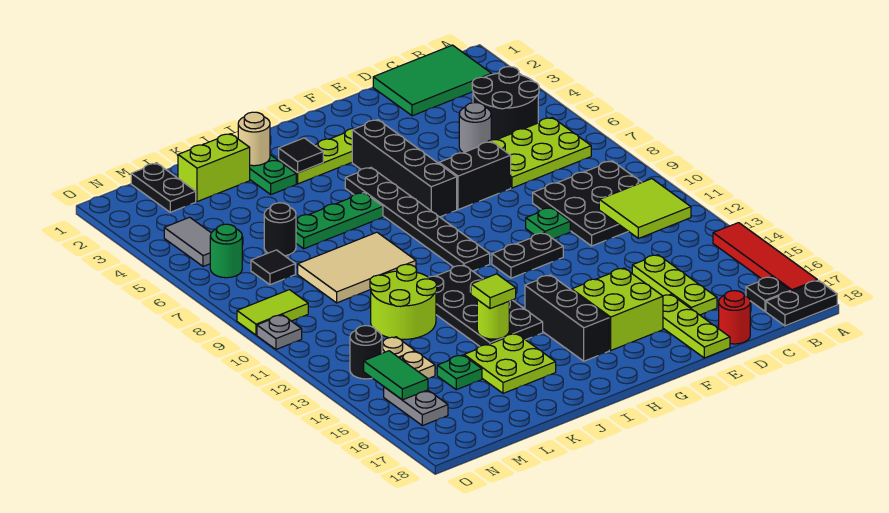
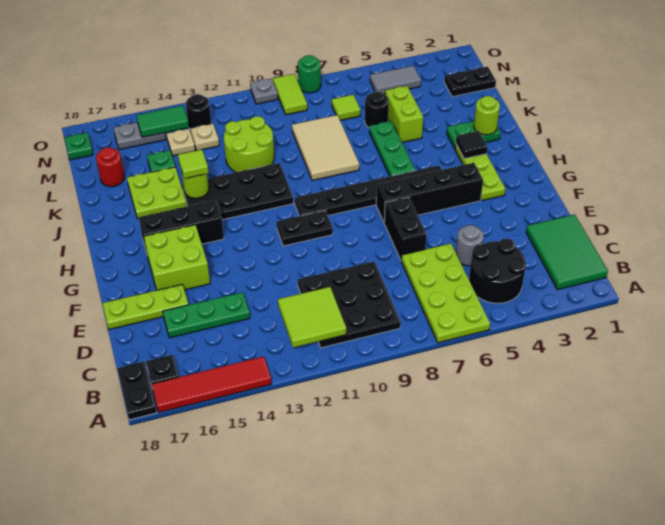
lime plate B6:D7 level 1 -> lime plate A6:D7 level 1
lime plate D14:D16 level 1 -> green plate D14:D16 level 1
red round brick D18 level 1 -> red round brick L17 level 1
green plate E10 level 1 -> green plate N18 level 1
black plate F11:G11 level 1 -> black plate G10:G11 level 1
tan round brick J2 level 2 -> lime round brick J2 level 2
lime brick K2:L2 level 1 -> lime brick K5:L5 level 1
black tile M7 level 1 -> lime tile M7 level 1
green round brick N6 level 1 -> green round brick O8 level 1

